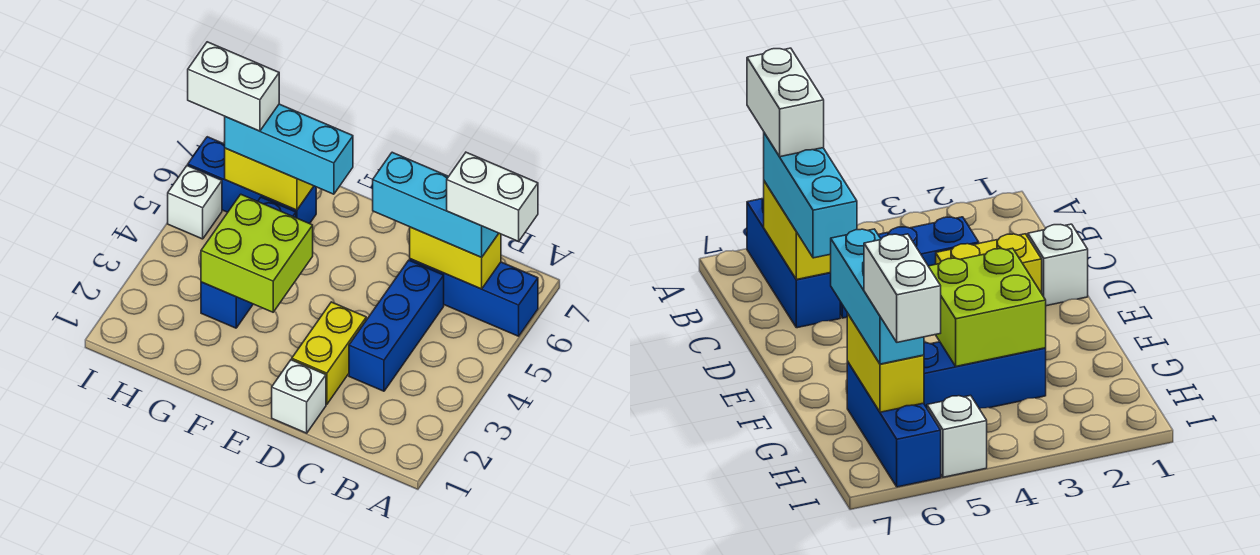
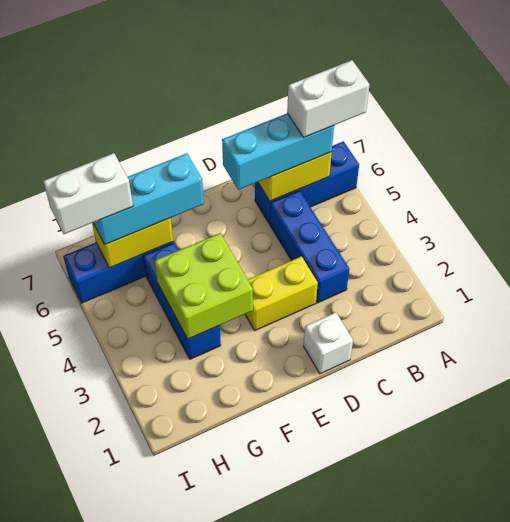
yellow brick D2:D3 level 1 -> yellow brick D3:E3 level 1
white brick I5 level 1 -> none

